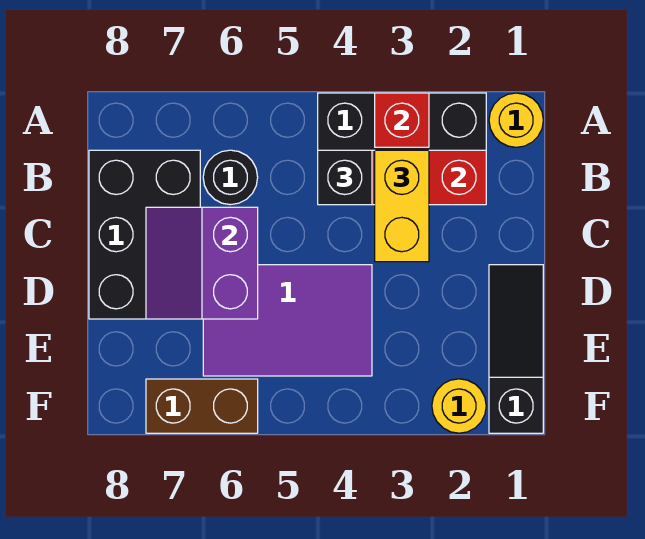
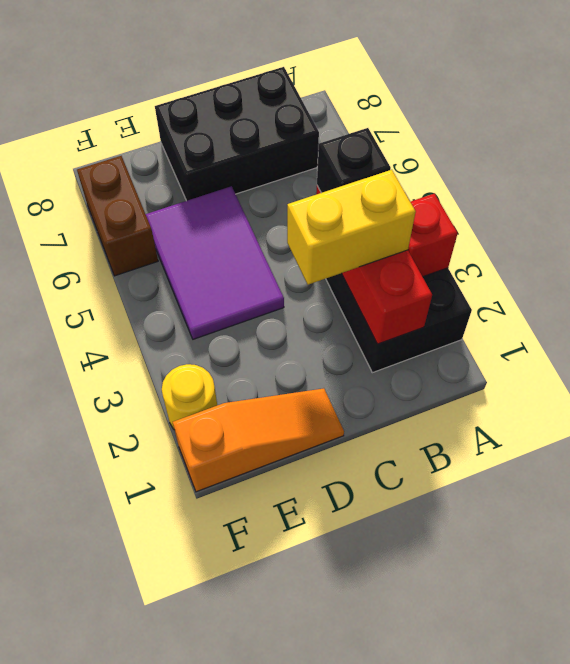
yellow round brick A1 level 1 -> none
black round brick B6 level 1 -> none
purple slope C6:D7 level 2 top 6 -> none
black slope D1:F1 level 1 top F -> orange slope D1:F1 level 1 top F

